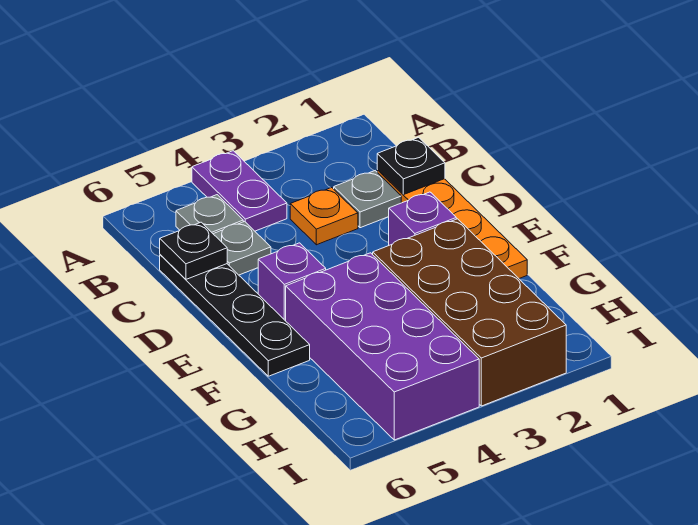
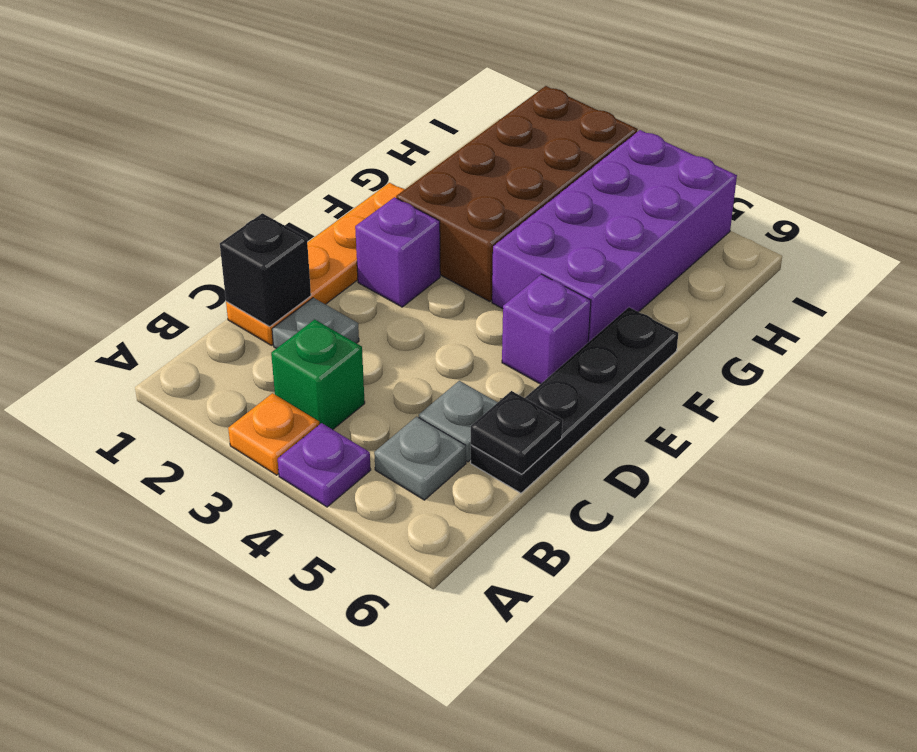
purple plate A4:B4 level 1 -> purple plate A4 level 1
none -> green brick B3 level 1
black plate C1 level 2 -> black brick C1 level 2
orange plate C3 level 1 -> orange plate A3 level 1

